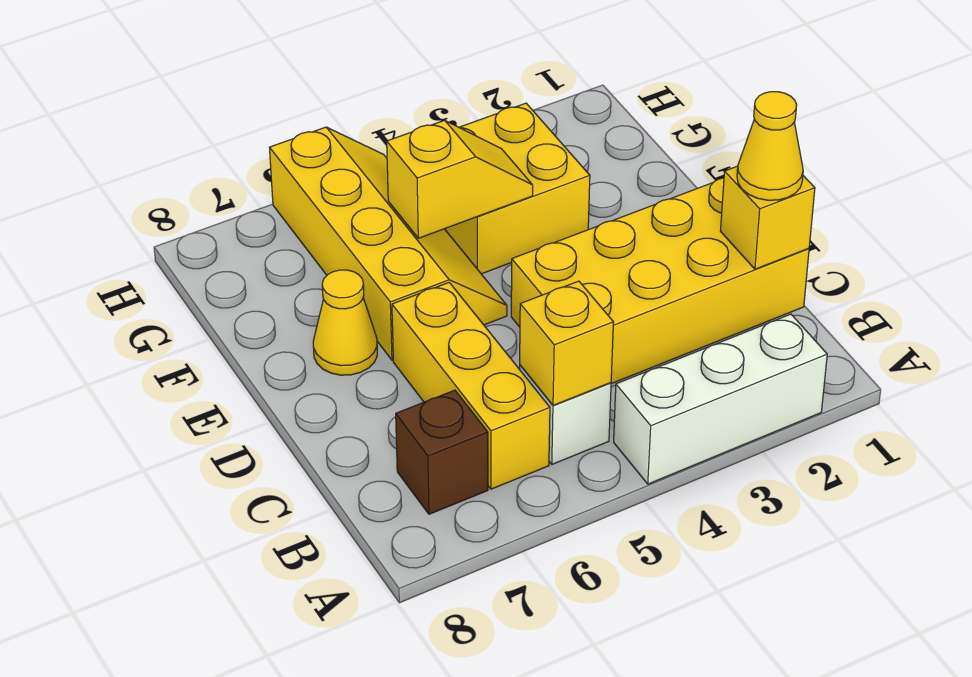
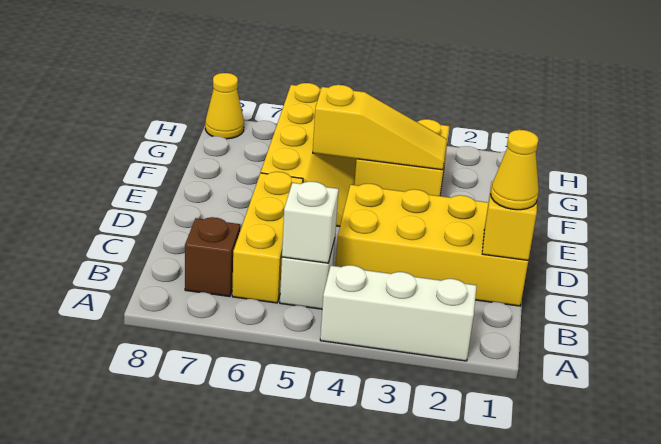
yellow brick B5 level 2 -> white brick B5 level 2
yellow cone E7 level 1 -> yellow cone H8 level 1
yellow slope F4:F5 level 2 top 5 -> yellow slope F3:F5 level 2 top 5

